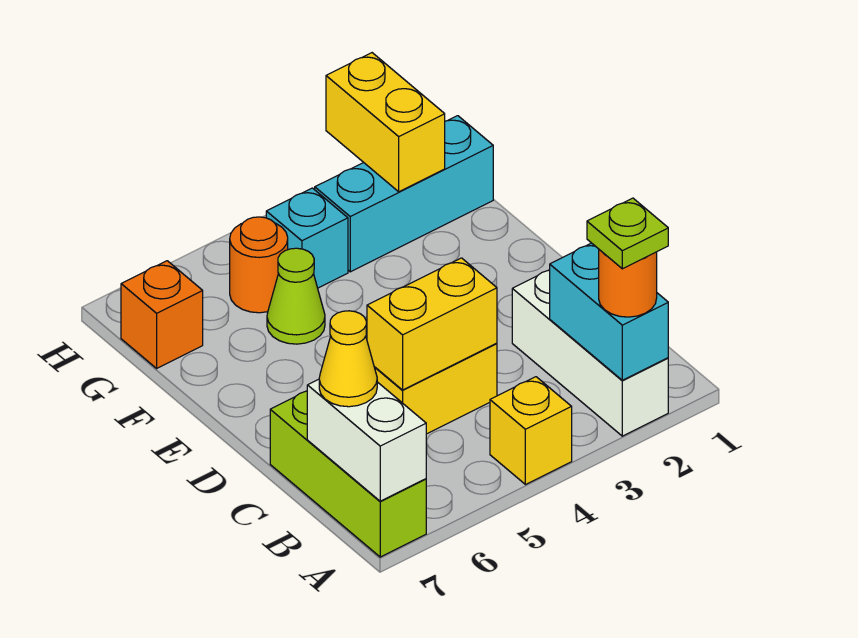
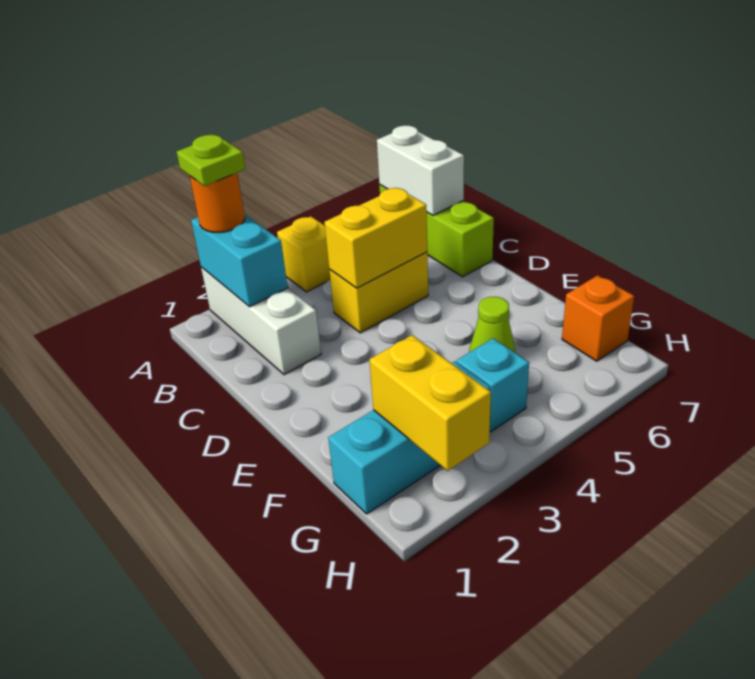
yellow cone B7 level 3 -> none
orange round brick G5 level 1 -> none

